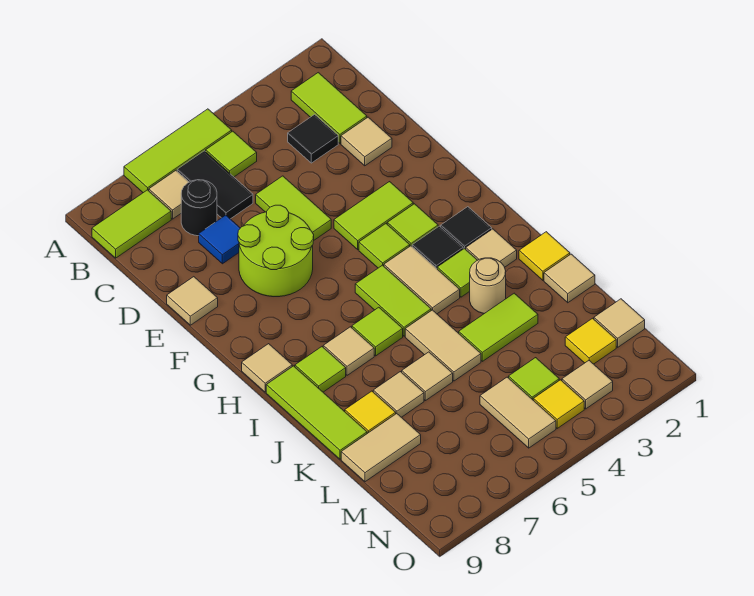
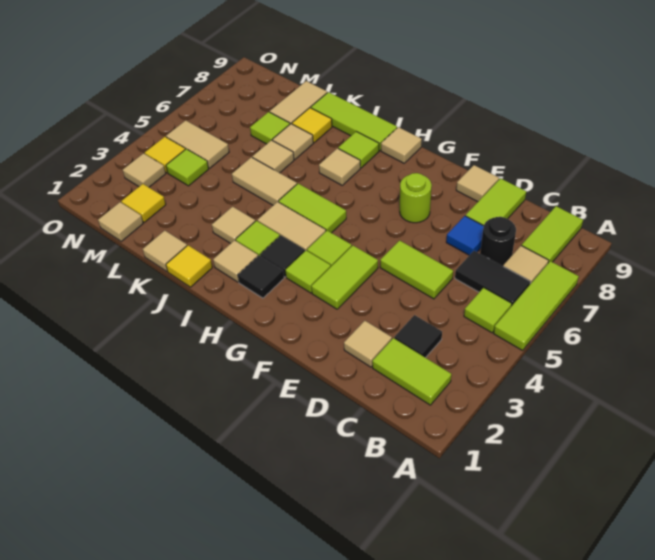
lime round brick E6:F7 level 1 -> lime round brick F7 level 1
lime tile I6 level 1 -> lime tile L7 level 1
tan round brick J3 level 1 -> tan tile J3 level 1
lime tile K3:K4 level 1 -> lime tile D8:D9 level 1

